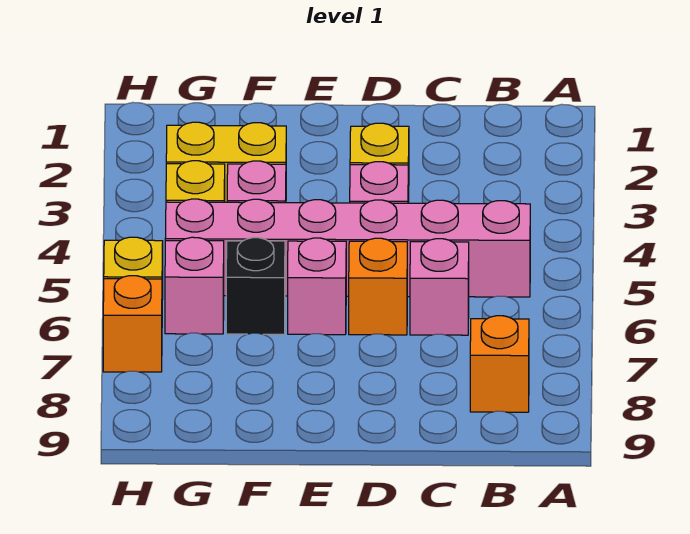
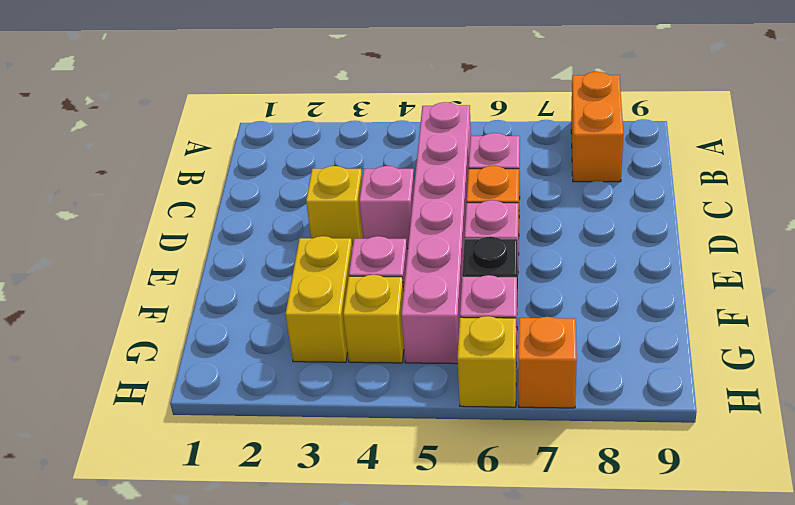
orange brick B8 level 1 -> orange brick A8:B8 level 1

